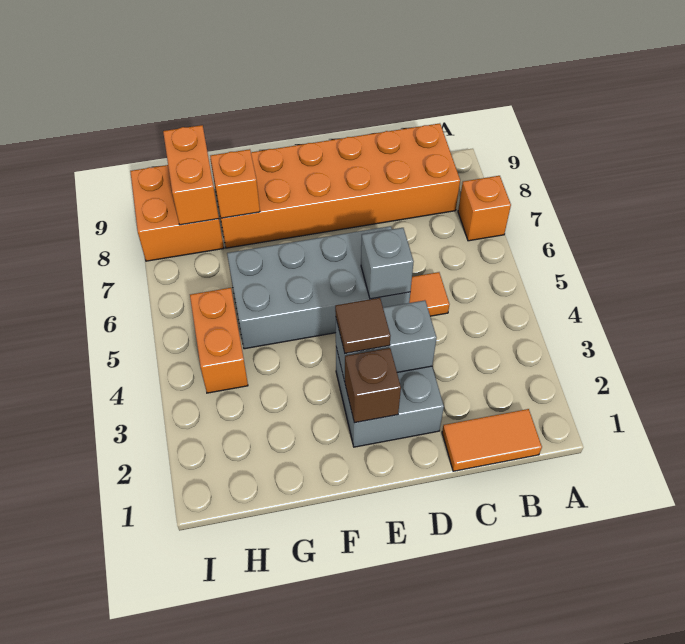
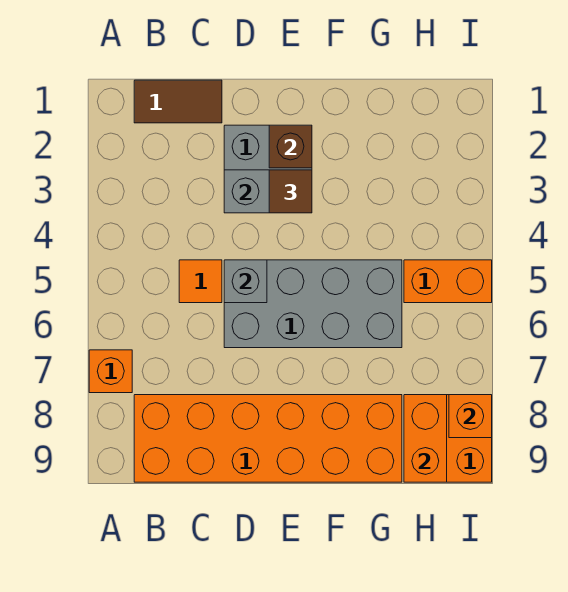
orange tile B1:C1 level 1 -> brown tile B1:C1 level 1
orange brick G8 level 2 -> orange brick I8 level 2
orange brick H4:H5 level 1 -> orange brick H5:I5 level 1

